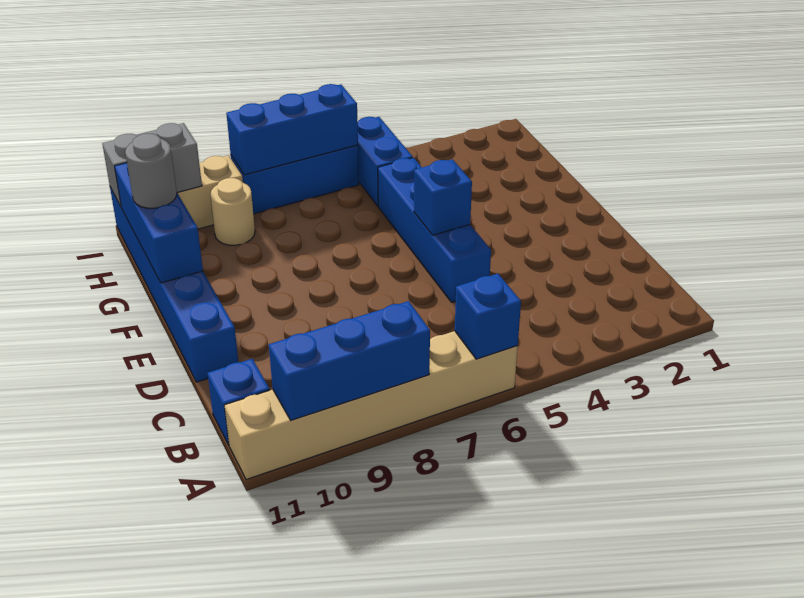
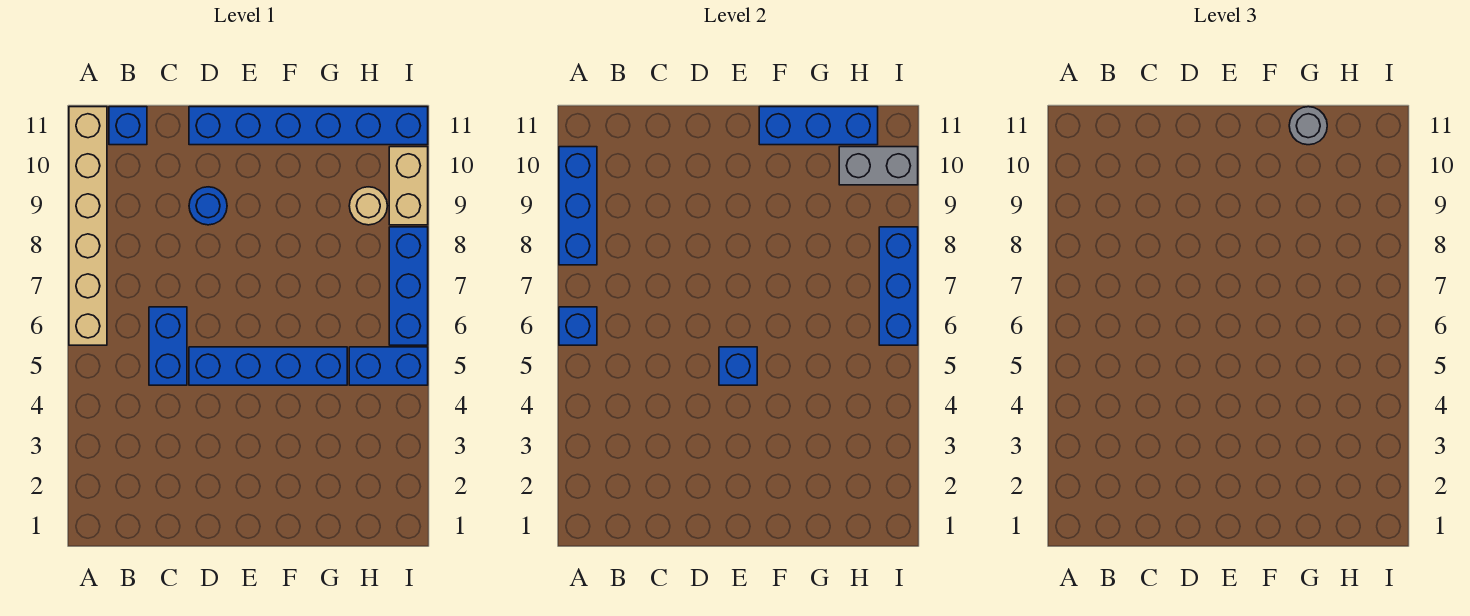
none -> blue brick C5:C6 level 1
none -> blue round brick D9 level 1
grey brick I10:I11 level 2 -> grey brick H10:I10 level 2

